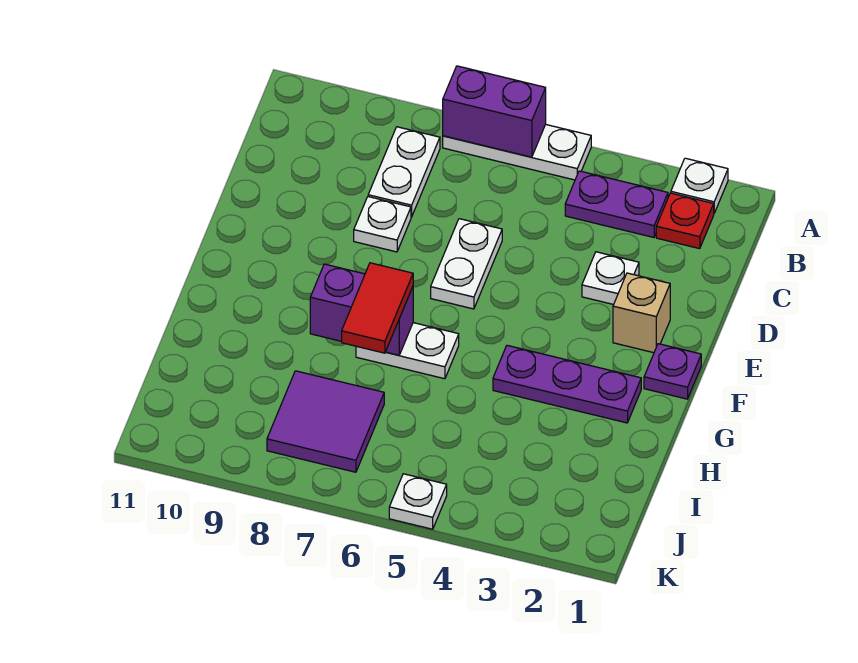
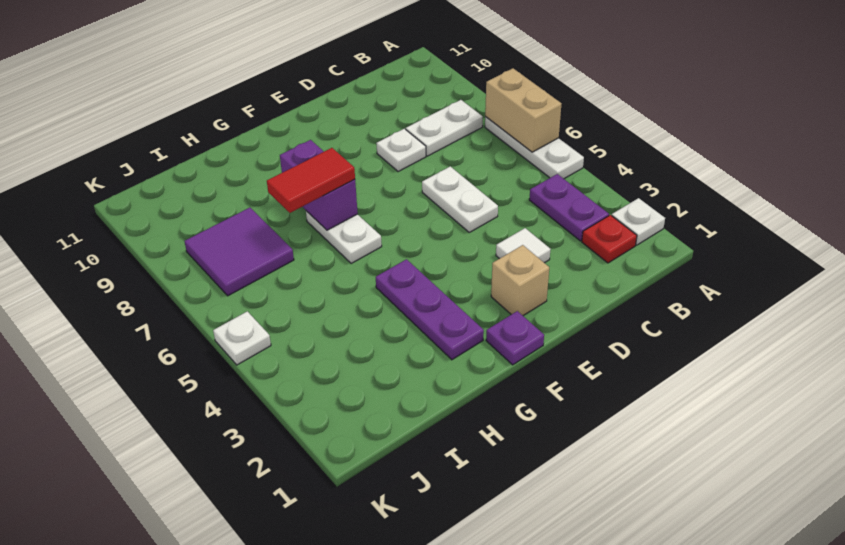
purple brick A6:A7 level 2 -> tan brick A6:A7 level 2
white plate D3 level 1 -> white tile D3 level 1
white plate D6:E6 level 1 -> white plate D5:D6 level 1

